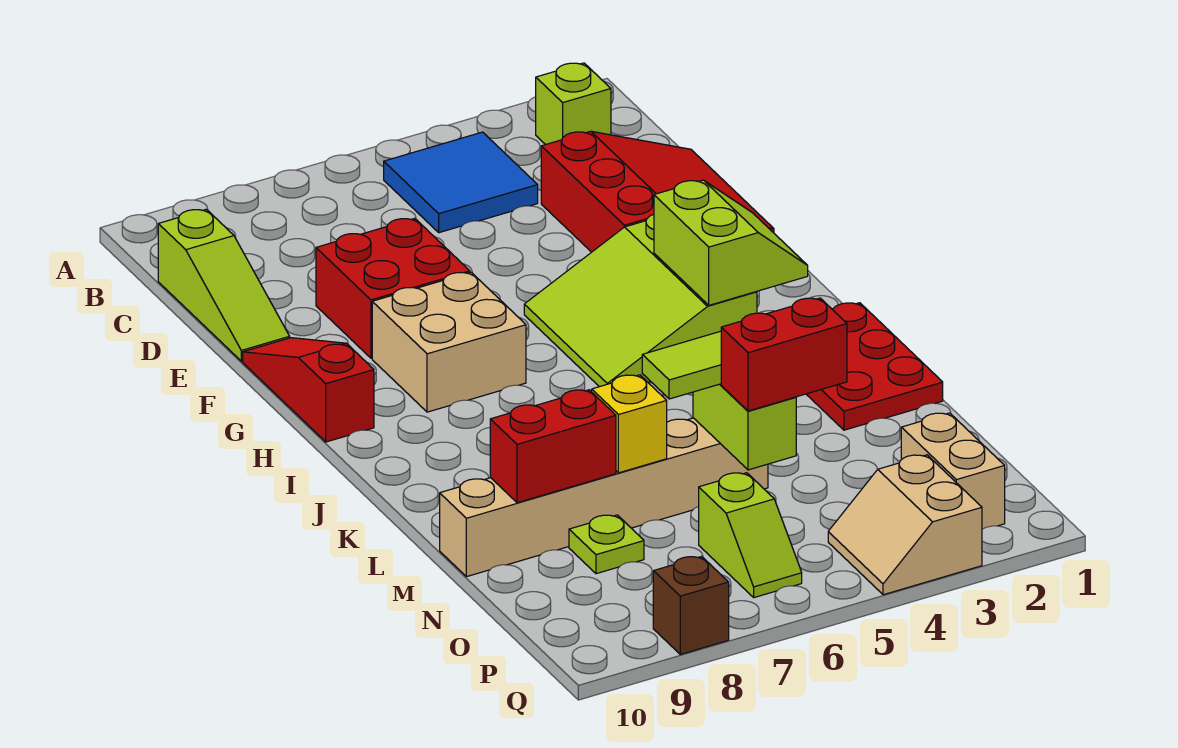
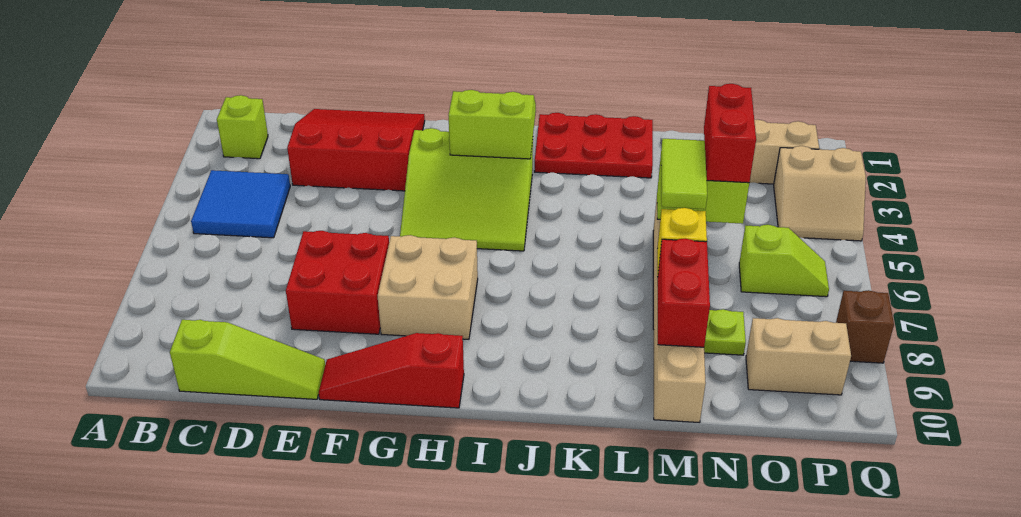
none -> tan brick O9:P9 level 1

